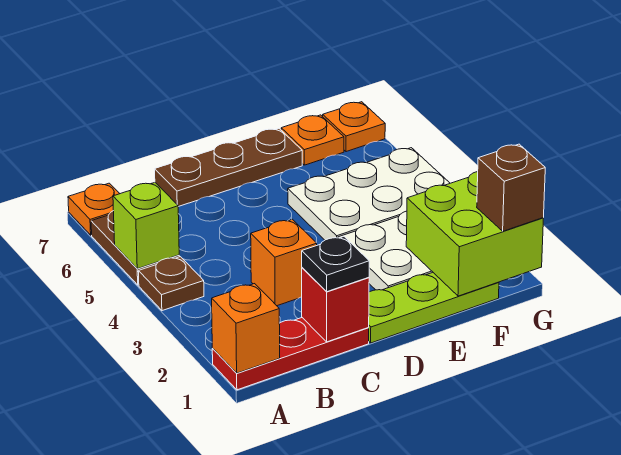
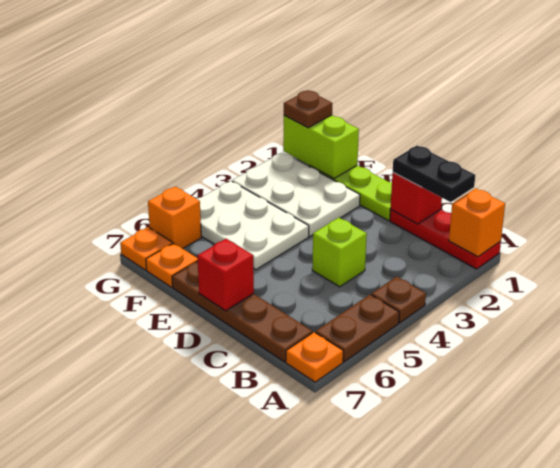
lime brick A5 level 2 -> lime brick C4 level 1
black plate C1 level 3 -> black plate B1:C1 level 3
orange brick C3 level 1 -> orange brick G6 level 1
brown plate C7:E7 level 1 -> brown plate B7:E7 level 1
none -> red brick D7 level 2
lime brick F1:G2 level 2 -> lime brick F1:G1 level 2
brown brick G1 level 3 -> brown plate G1 level 3

